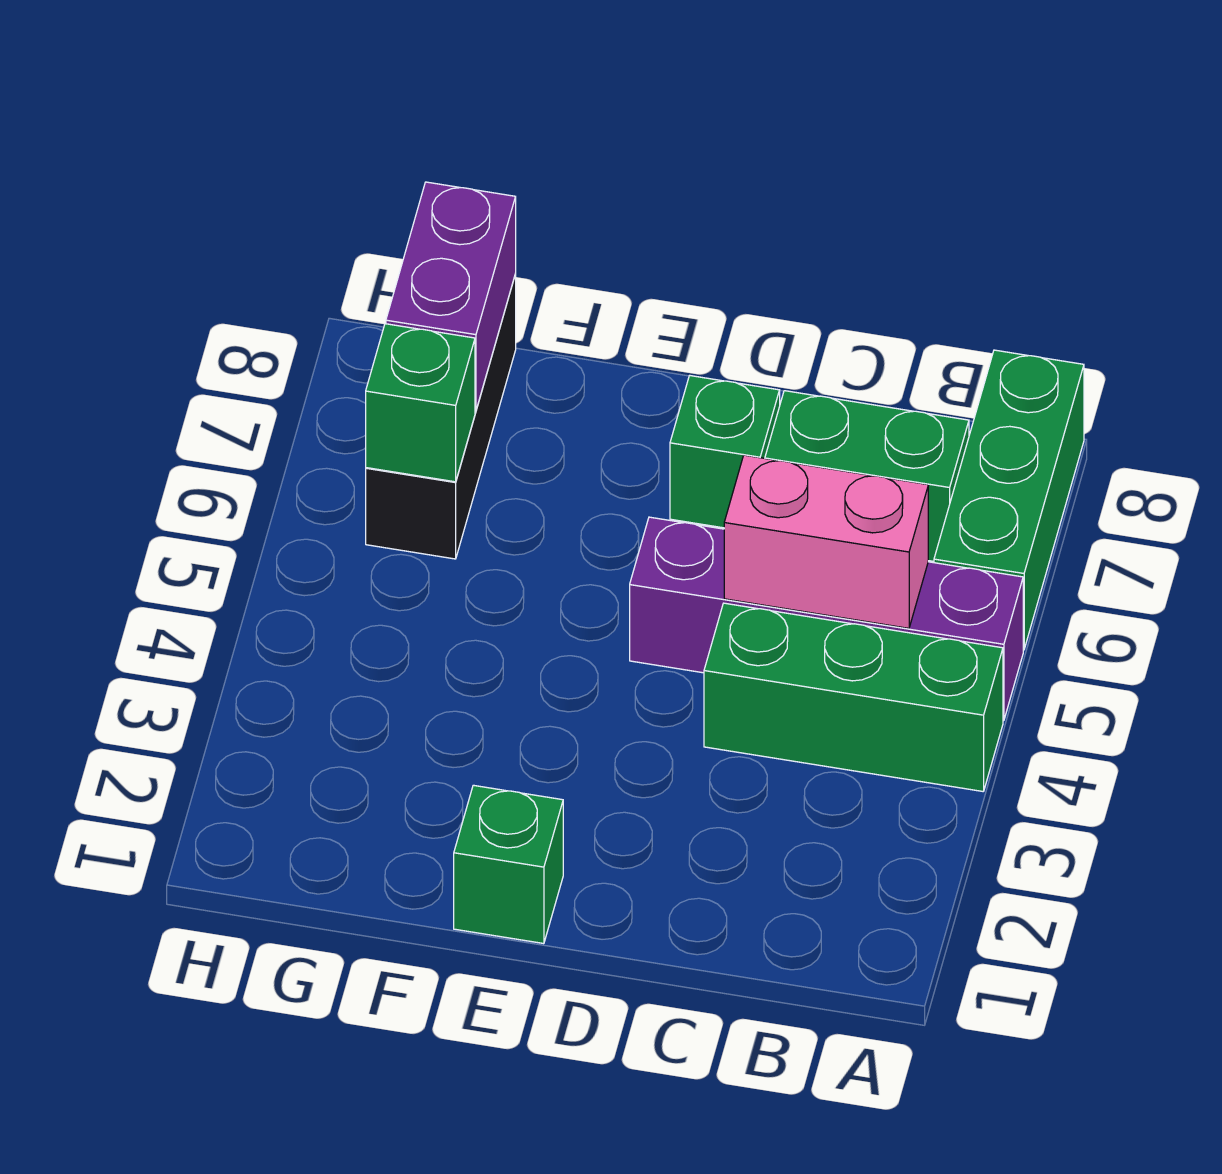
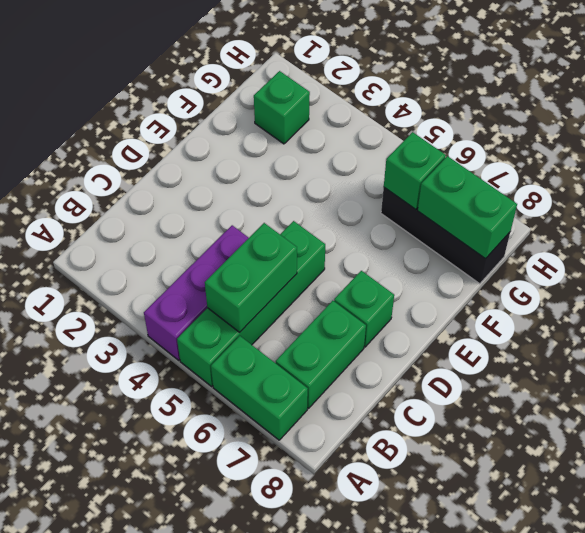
green brick A4:C4 level 1 -> purple brick A4:C4 level 1
purple brick A5:D5 level 1 -> green brick A5:D5 level 1
green brick A6:A8 level 1 -> green brick A6:A7 level 1
pink brick B5:C5 level 2 -> green brick B5:C5 level 2
green brick E1 level 1 -> green brick G2 level 1
purple brick G7:G8 level 2 -> green brick G7:G8 level 2

